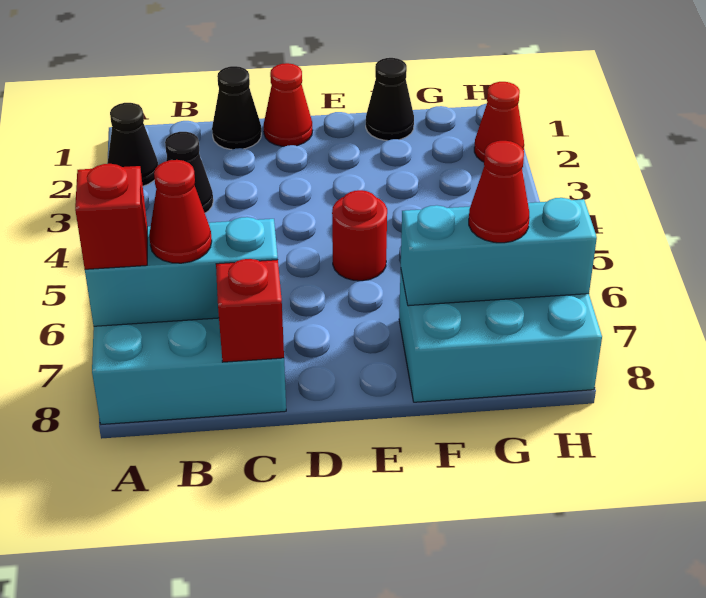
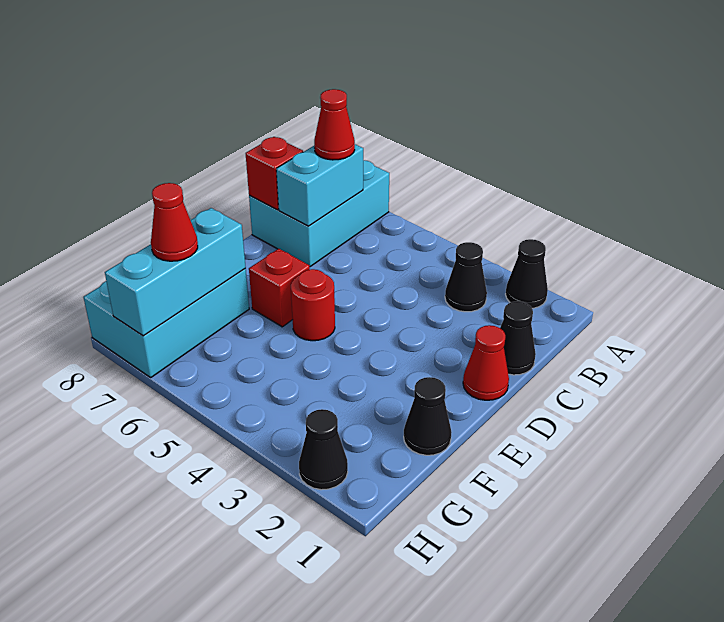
cyan brick A7:C7 level 2 -> cyan brick B7:C7 level 2
red brick A7 level 3 -> red brick E6 level 1
red cone H2 level 1 -> black cone H2 level 1

